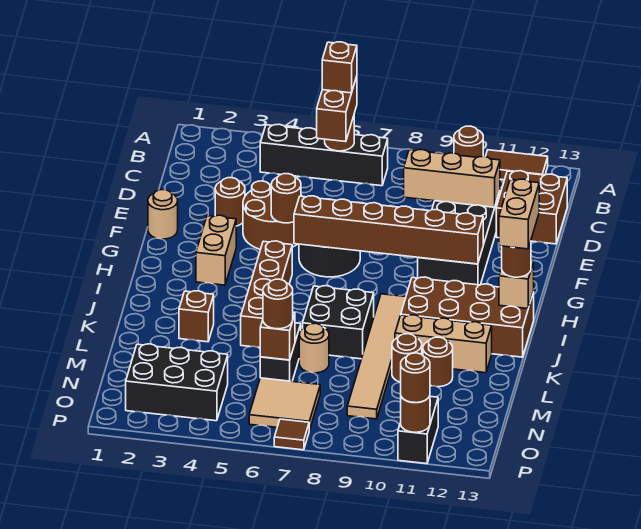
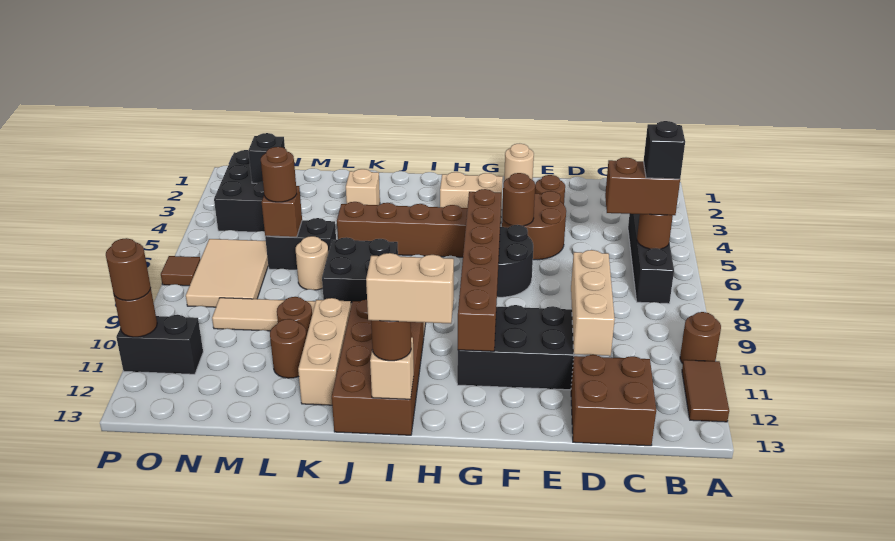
brown brick B6 level 4 -> black brick B6 level 4
brown brick K3 level 1 -> tan brick K3 level 1
none -> black brick N3 level 2
tan tile N6:O7 level 1 -> tan tile N6:O8 level 1

